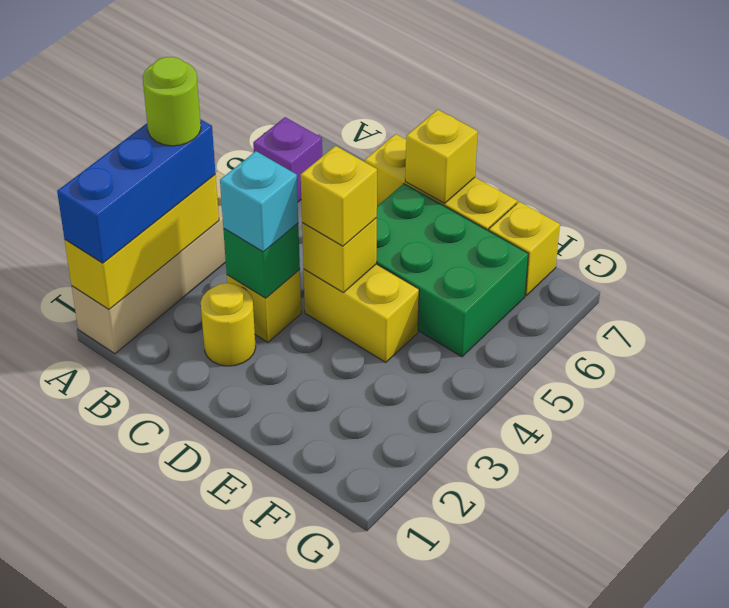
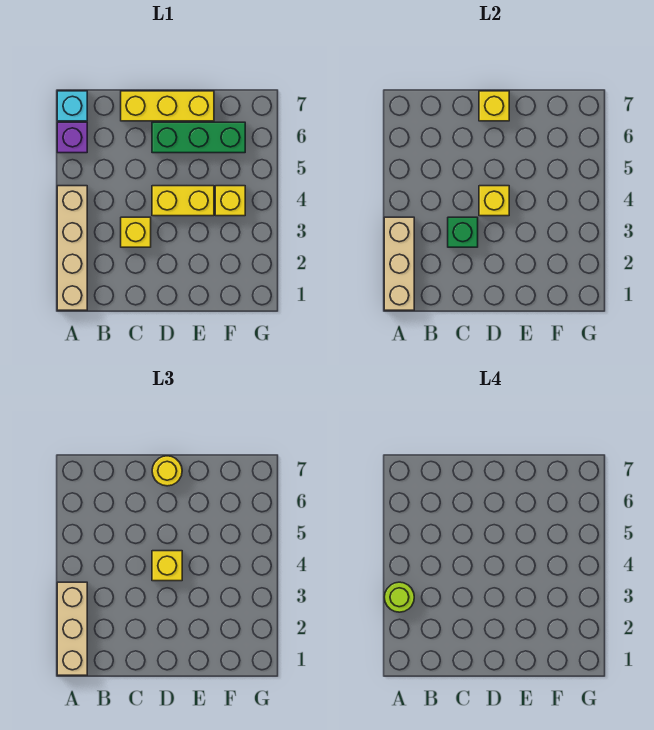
yellow brick A1:A3 level 2 -> tan brick A1:A3 level 2
blue brick A1:A3 level 3 -> tan brick A1:A3 level 3
yellow round brick C2 level 1 -> yellow round brick D7 level 3
cyan brick C3 level 3 -> cyan brick A7 level 1
green brick D5:F6 level 1 -> green brick D6:F6 level 1
yellow brick F7 level 1 -> yellow brick F4 level 1

